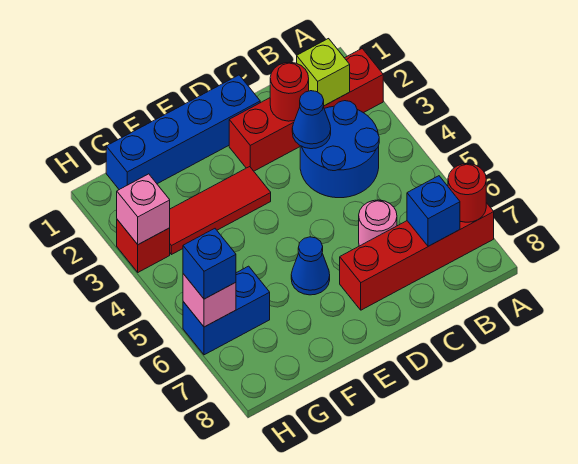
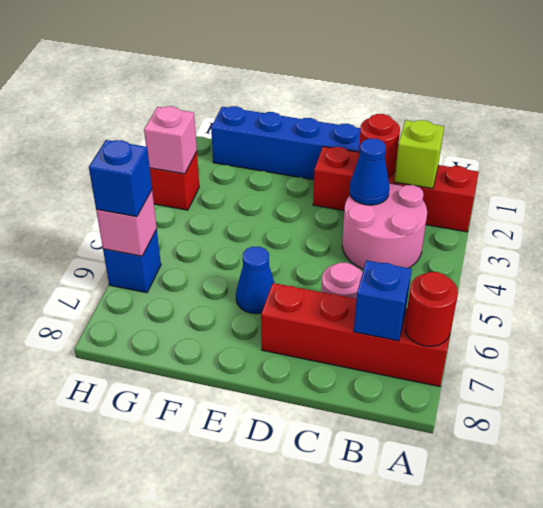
blue round brick B3:C4 level 1 -> pink round brick B3:C4 level 1
red tile E3:G3 level 1 -> none
blue brick G6:H6 level 1 -> blue brick H6 level 1

